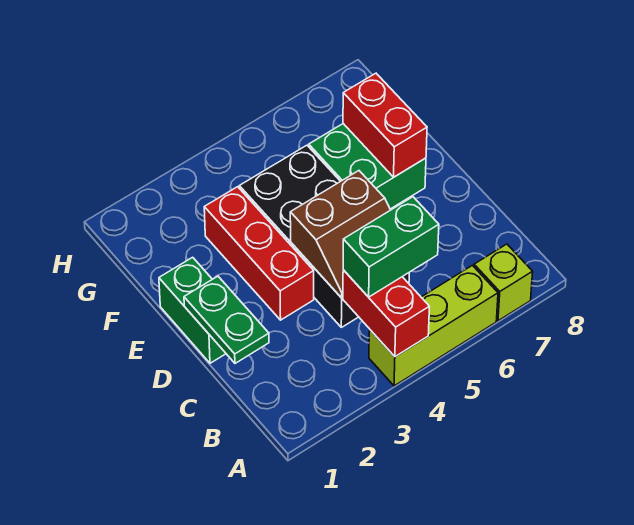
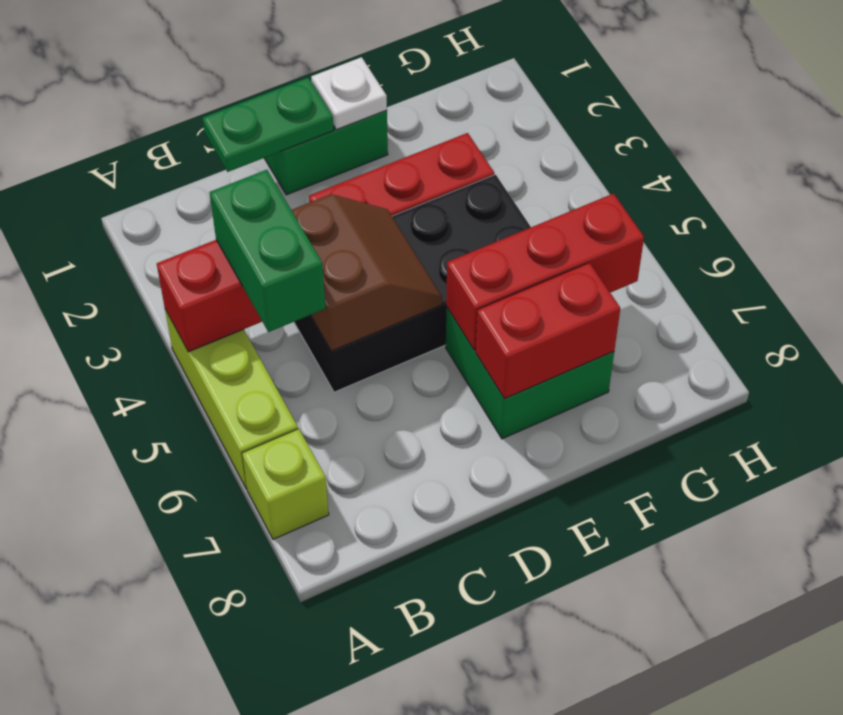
brown slope C4:D5 level 2 top D -> brown slope C4:D5 level 2 top C
none -> white plate E1 level 2
none -> red brick E6:G6 level 2

